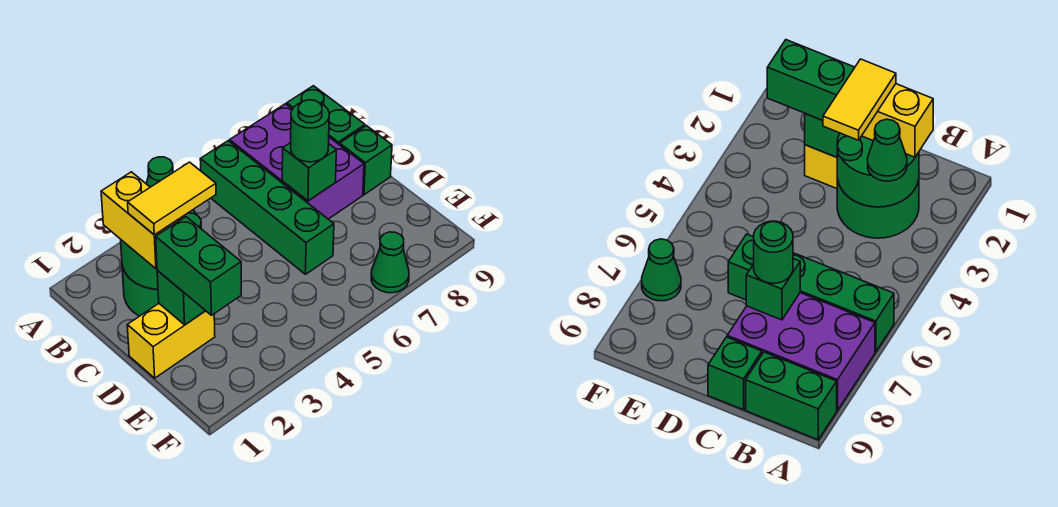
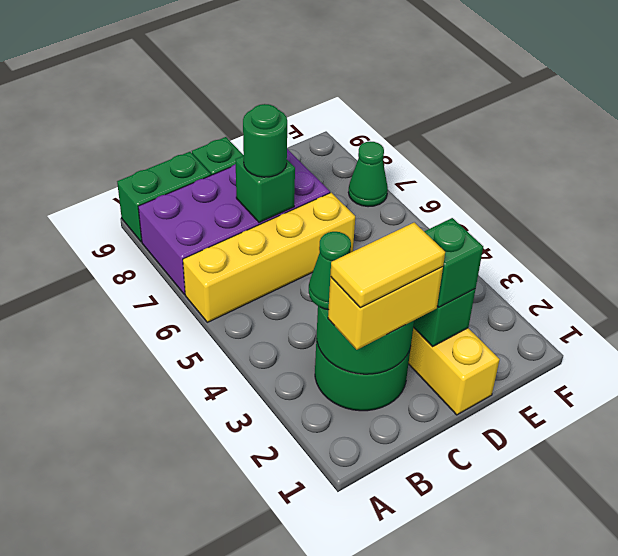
green brick A6:D6 level 1 -> yellow brick A6:D6 level 1
purple brick A7:C8 level 1 -> purple brick A7:D8 level 1
yellow tile C2:C3 level 4 -> yellow tile B2:C2 level 4
green brick D2:E2 level 3 -> green brick D2 level 3

